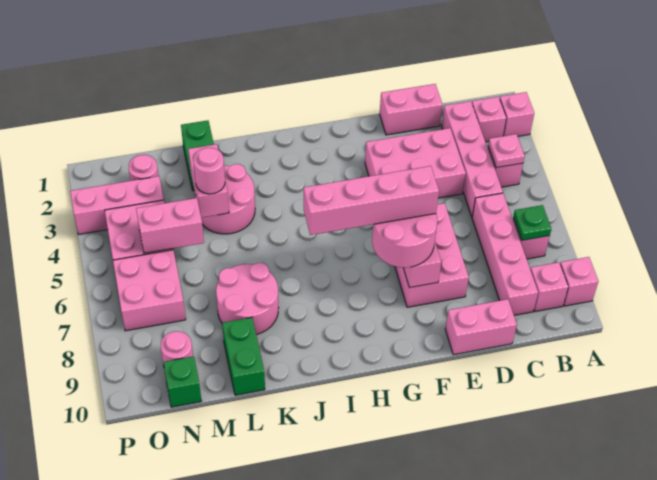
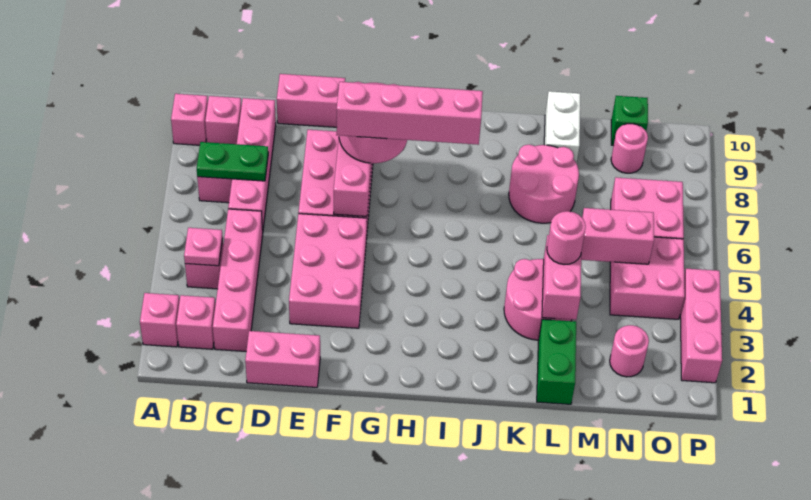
green plate B7 level 2 -> green plate B7:C7 level 2
pink brick D3:F4 level 1 -> pink brick E3:F5 level 1
green brick L9:L10 level 1 -> white brick L9:L10 level 1
pink brick N3:P3 level 1 -> pink brick P2:P4 level 1

